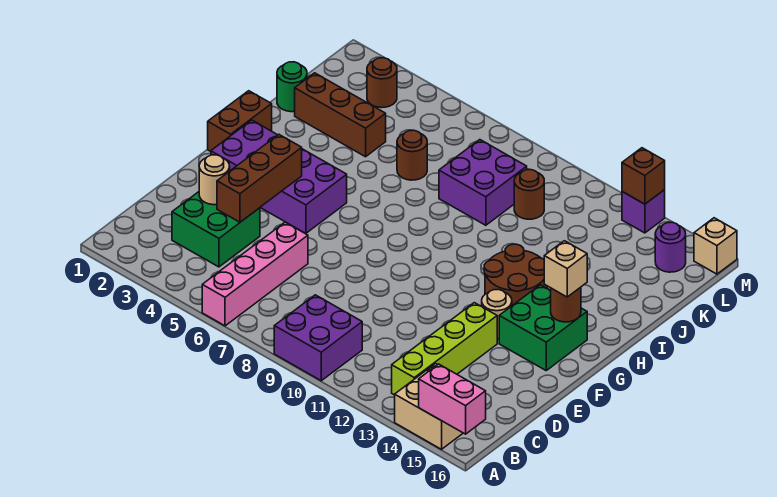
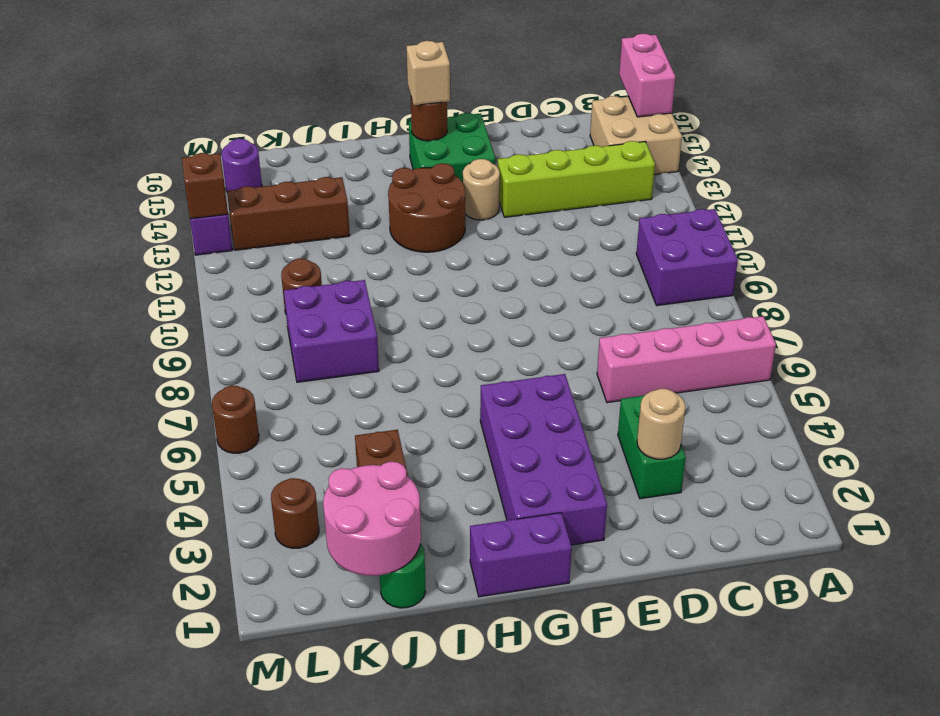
green brick C3:D4 level 1 -> green brick D3:D4 level 1
brown brick D4:F4 level 2 -> brown brick J13:L13 level 1
brown brick G1:H1 level 1 -> purple brick G1:H1 level 1
none -> pink round brick J1:K2 level 2
brown round brick J6 level 1 -> brown round brick M6 level 1
tan brick M16 level 1 -> none

